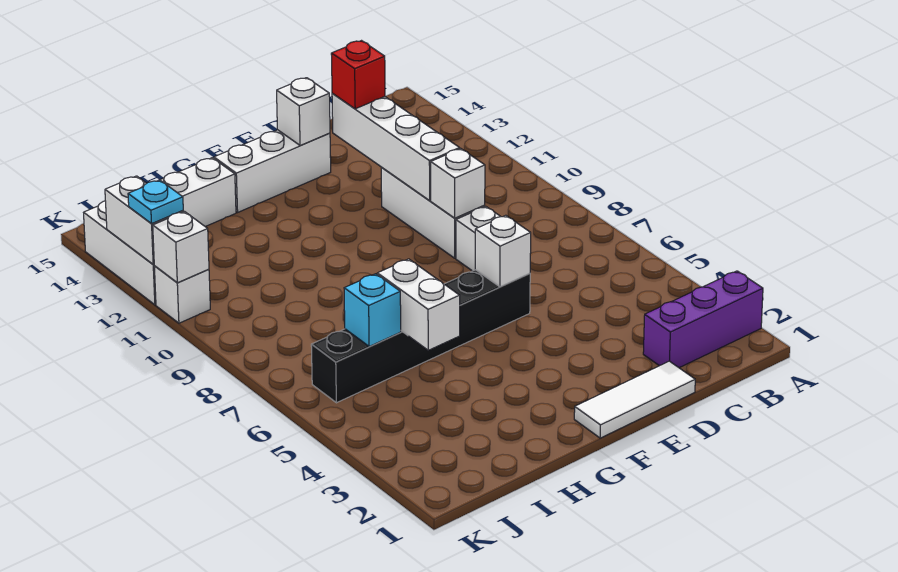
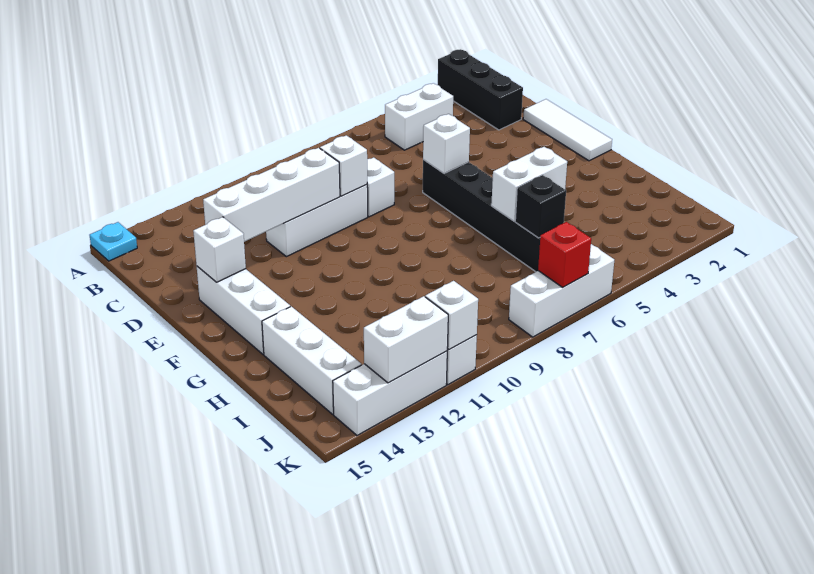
purple brick A2:C2 level 1 -> black brick A2:C2 level 1
none -> white brick B4:B5 level 1
red brick D13 level 3 -> red brick K7 level 2
cyan brick I6 level 2 -> black brick I6 level 2
none -> white brick K6:K8 level 1
cyan plate K12 level 3 -> cyan plate A15 level 1

